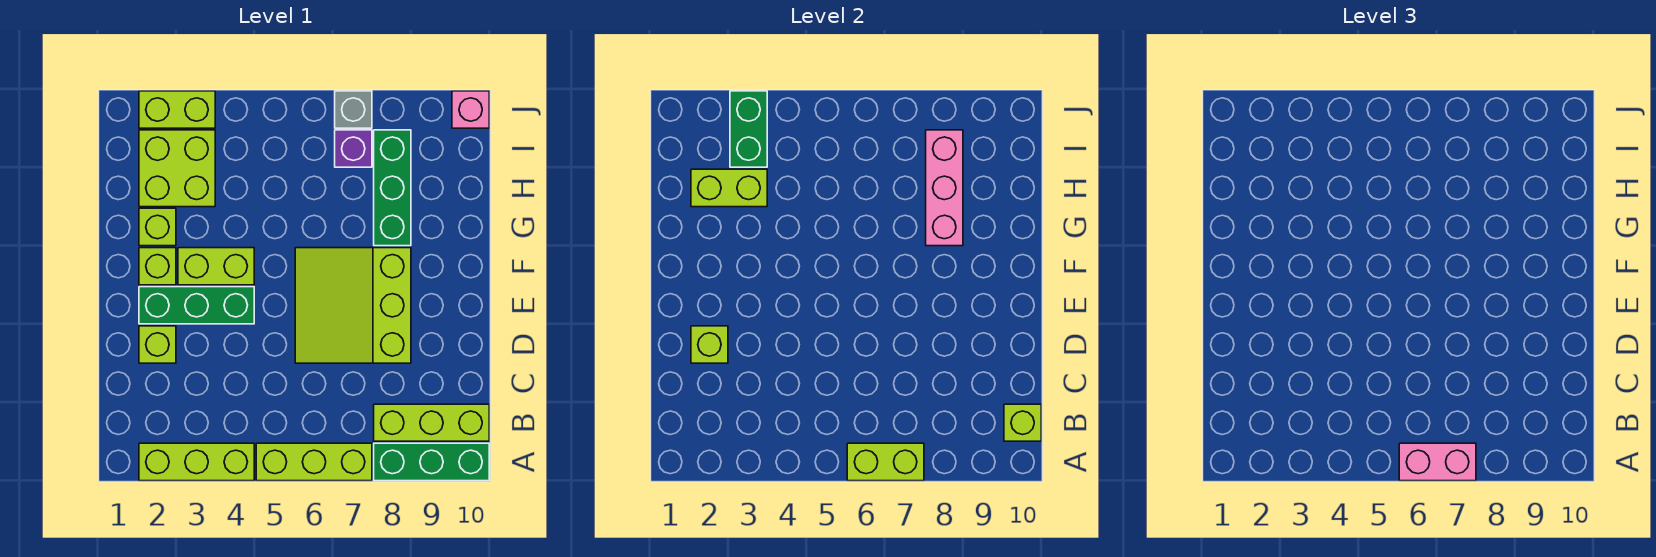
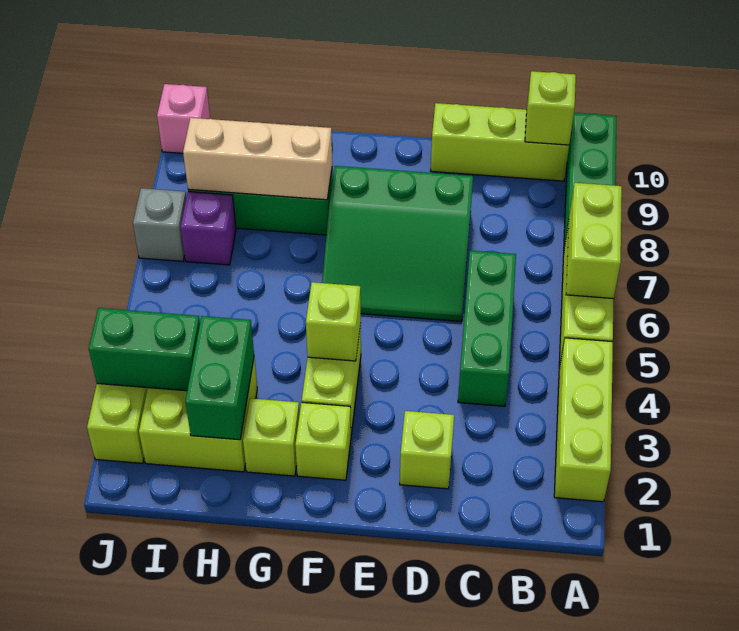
pink brick A6:A7 level 3 -> none
lime brick B8:B10 level 1 -> lime brick B10:D10 level 1
lime brick D2 level 2 -> lime brick F4 level 2
lime slope D6:F8 level 1 top 8 -> green slope D6:F8 level 1 top 8
green brick E2:E4 level 1 -> green brick C4:C6 level 1
pink brick G8:I8 level 2 -> tan brick G8:I8 level 2
lime brick H2:H3 level 2 -> green brick H2:H3 level 2

